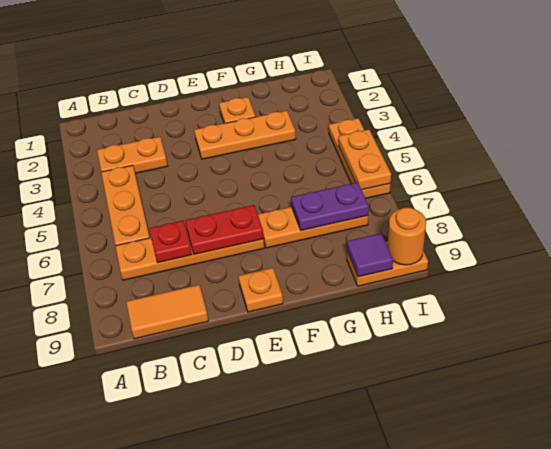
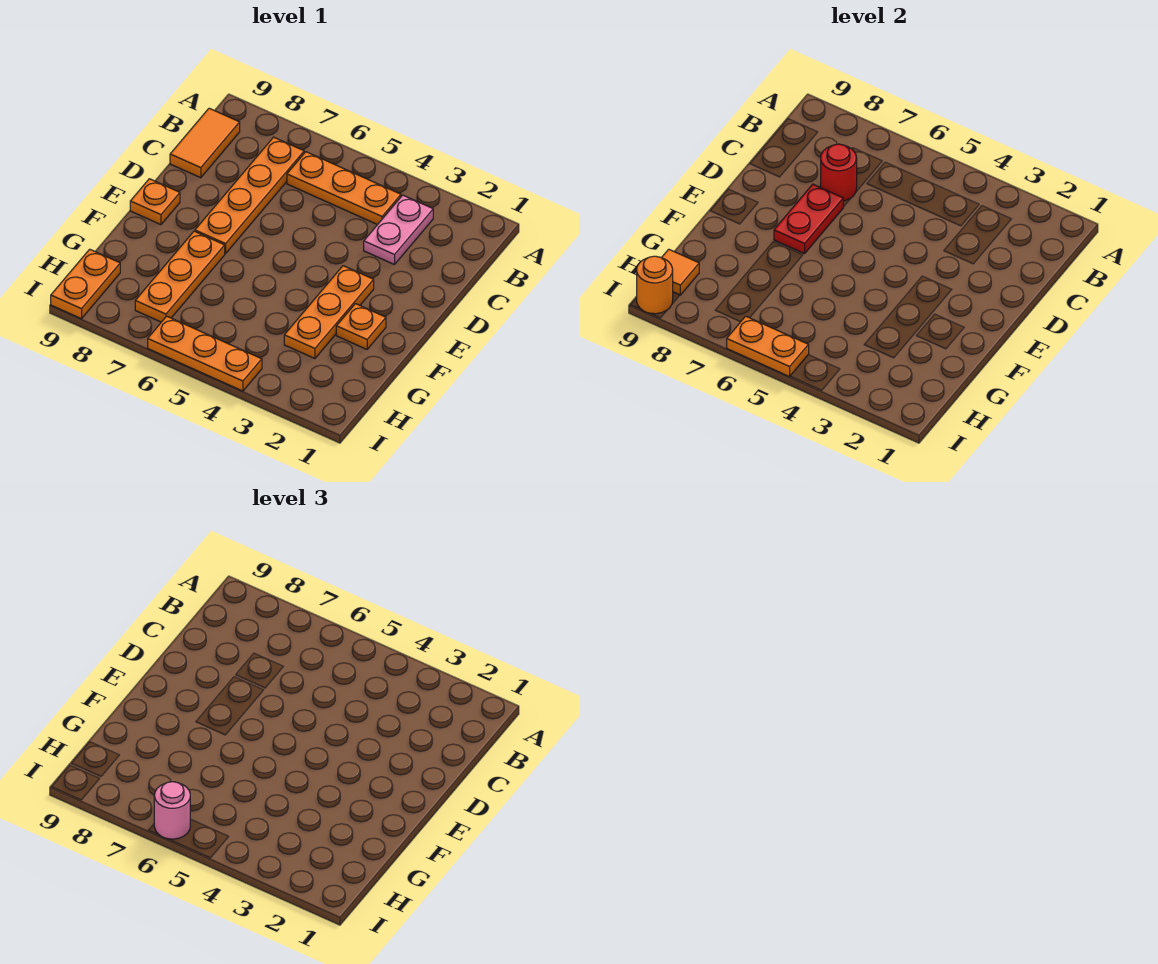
orange plate B3:C3 level 1 -> pink plate B3:C3 level 1
red plate C7 level 2 -> red round brick C7 level 2
purple plate G7:H7 level 2 -> none
purple tile H9 level 2 -> orange tile H9 level 2
none -> pink round brick I6 level 3

